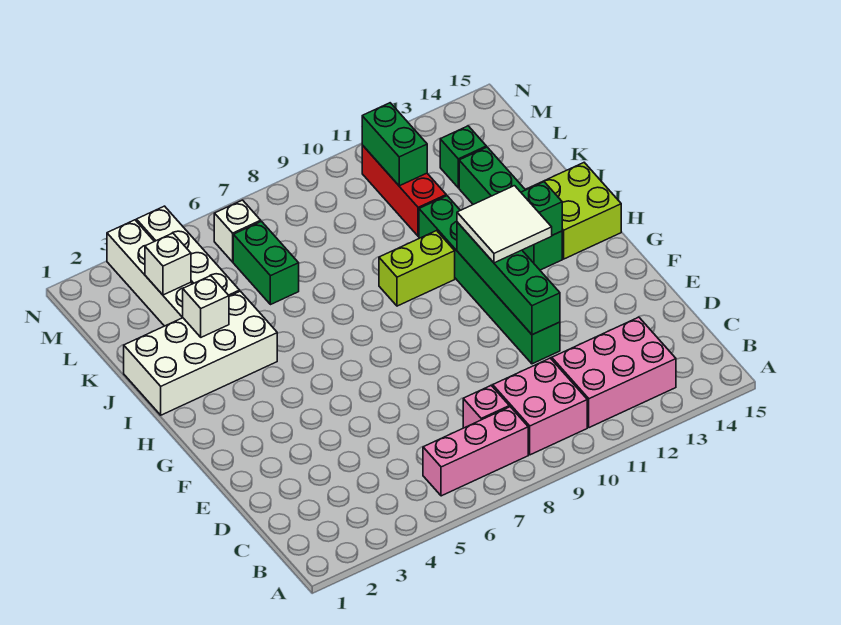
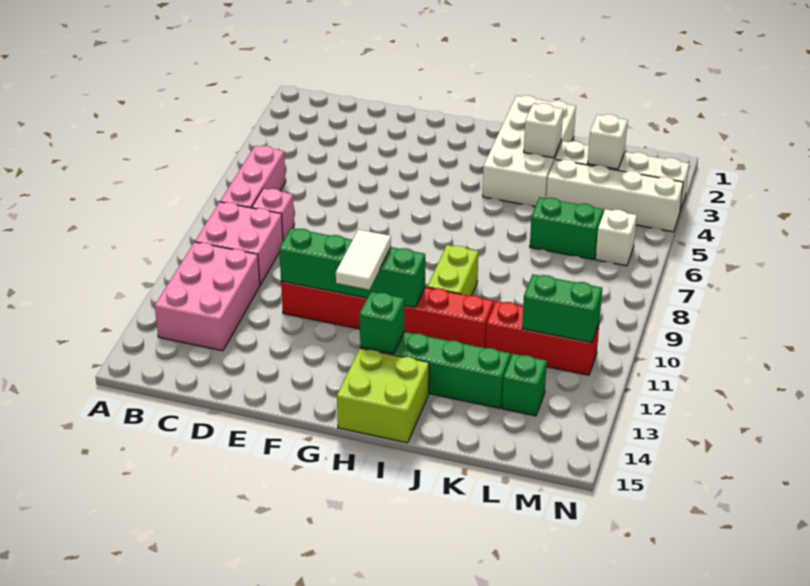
green brick E11:J11 level 1 -> red brick E11:J11 level 1
white tile G11:H12 level 3 -> white tile G11:G12 level 3

